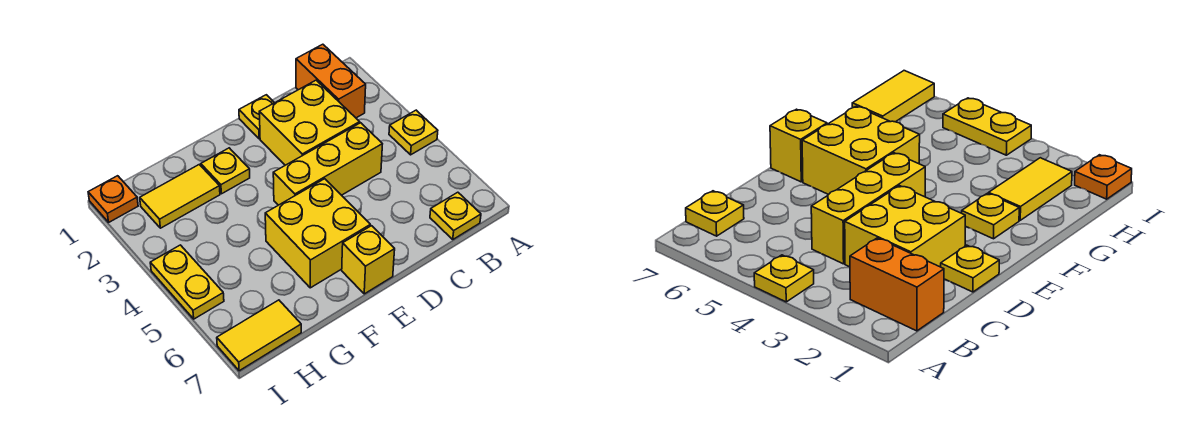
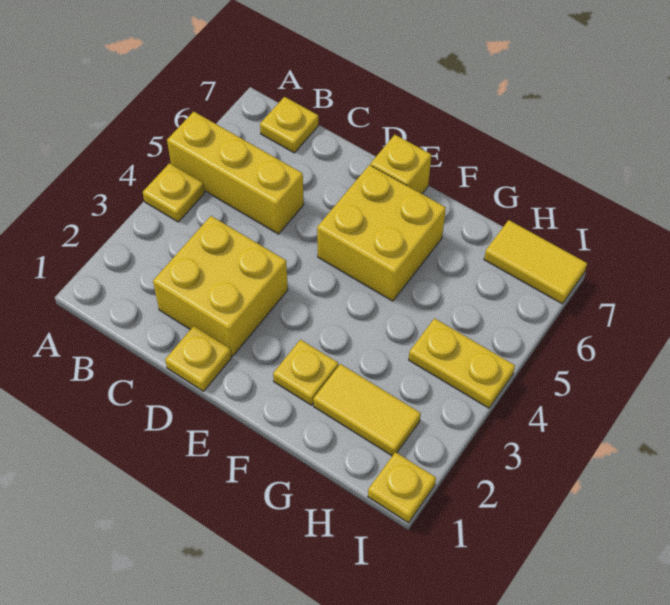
orange brick B1:B2 level 1 -> none
yellow brick C4:E4 level 1 -> yellow brick A5:C5 level 1
orange plate I1 level 1 -> yellow plate I1 level 1
yellow plate I4:I5 level 1 -> yellow plate H4:I4 level 1

